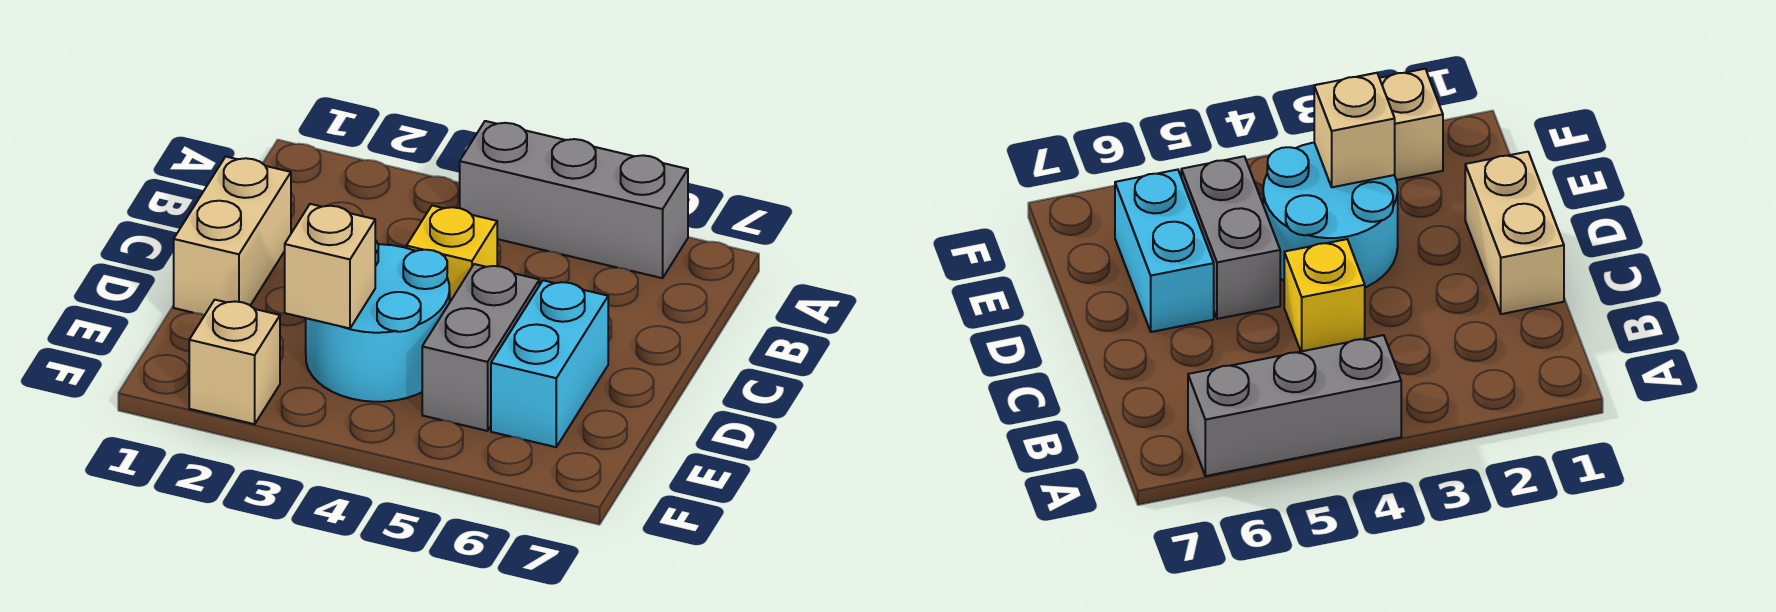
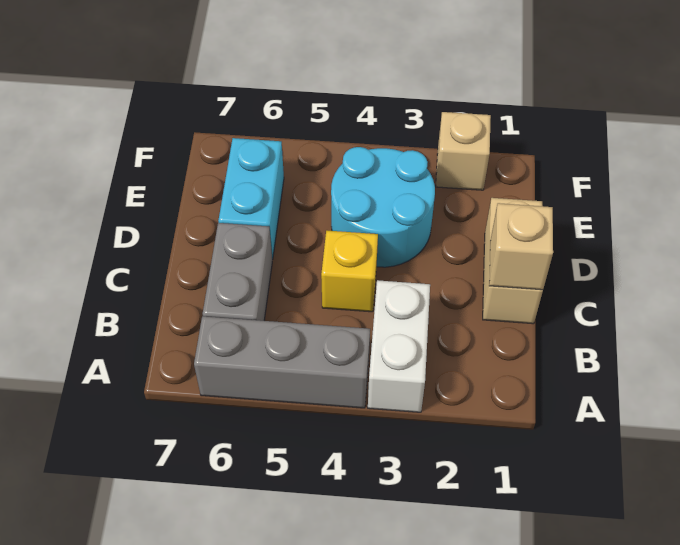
none -> white brick A3:B3 level 1
grey brick D5:E5 level 1 -> grey brick B6:C6 level 1
tan brick E3 level 2 -> tan brick C1 level 2

